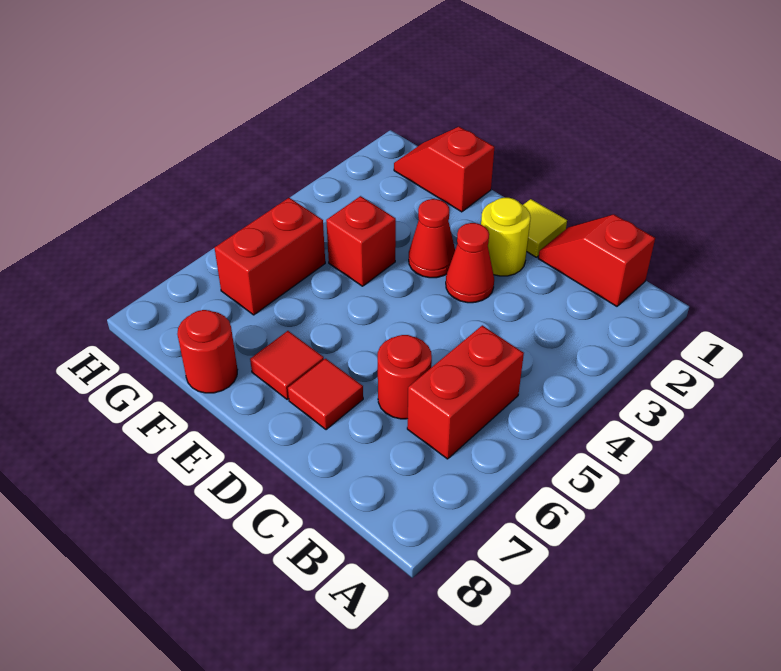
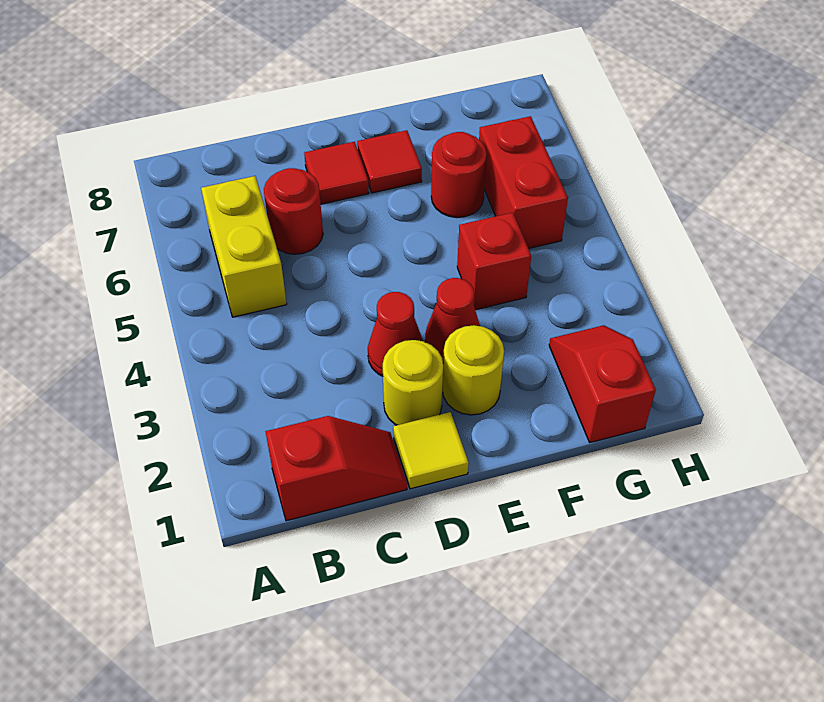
red brick B5:B6 level 1 -> yellow brick B5:B6 level 1
none -> yellow round brick E2 level 1
red slope F1:G1 level 1 top F -> red slope G1:G2 level 1 top 1
red round brick F8 level 1 -> red round brick F6 level 1

